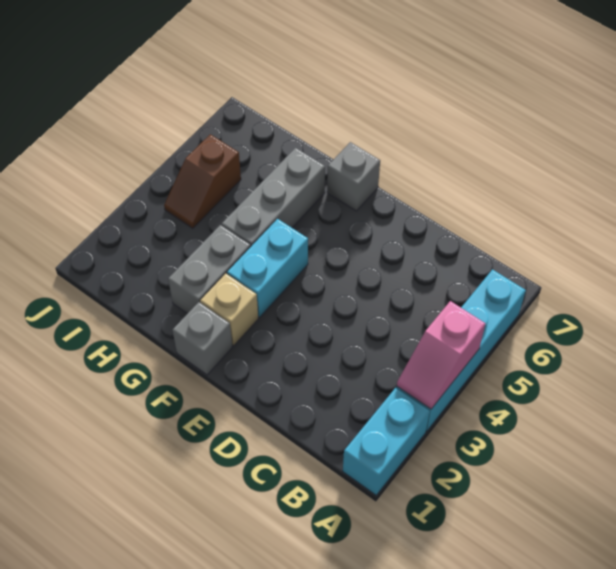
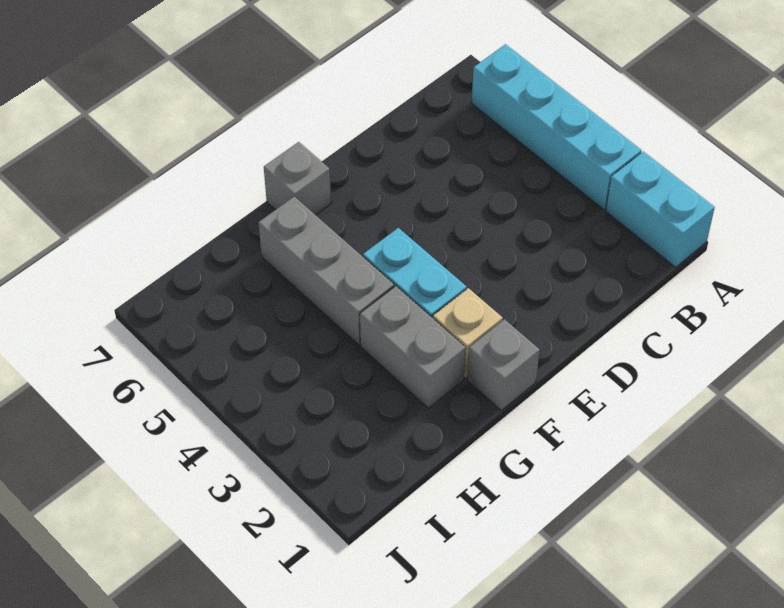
pink slope A3:A4 level 2 top 4 -> none
brown slope I4:I5 level 1 top 5 -> none

